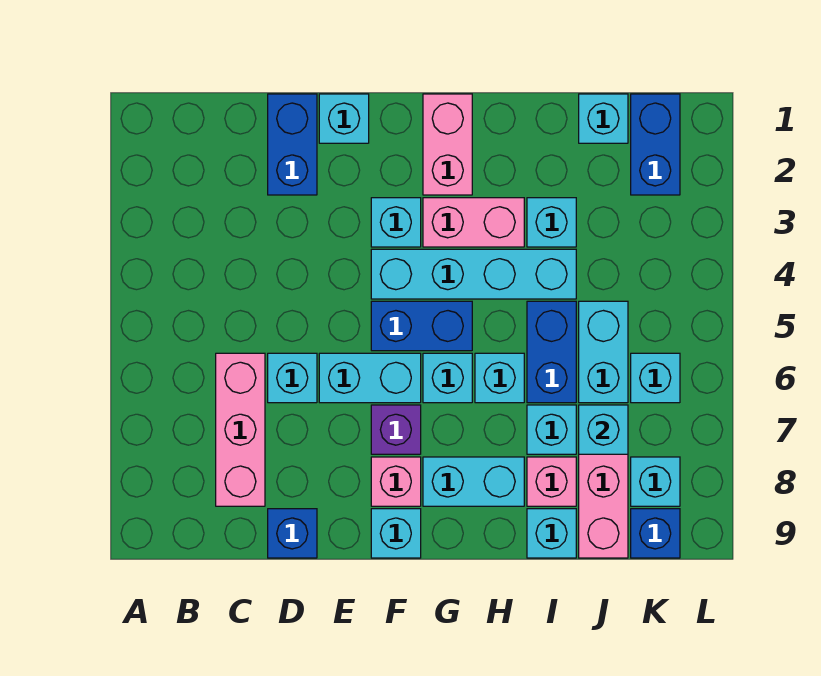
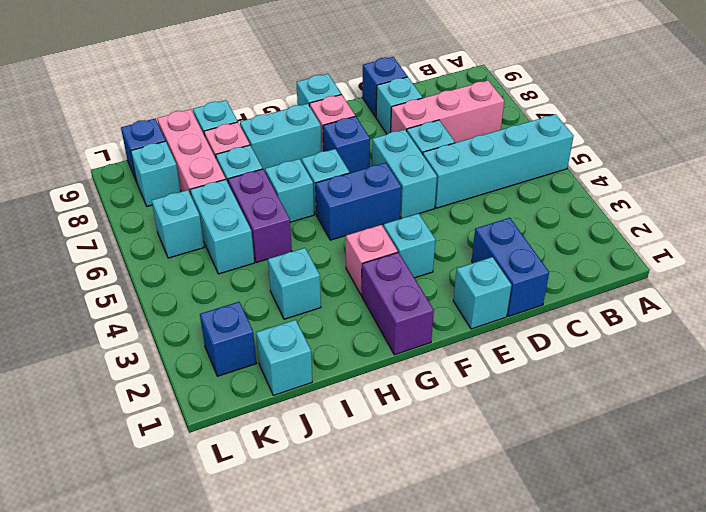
pink brick C6:C8 level 1 -> pink brick B7:D7 level 1
cyan brick E6:F6 level 1 -> cyan brick E5:E6 level 1
cyan brick F4:I4 level 1 -> cyan brick A5:D5 level 1
purple brick F7 level 1 -> blue brick F7 level 1
pink brick G1:G2 level 1 -> purple brick G1:G2 level 1
pink brick G3:H3 level 1 -> pink brick G3 level 1
blue brick I5:I6 level 1 -> purple brick I5:I6 level 1
cyan brick J7 level 2 -> cyan brick D8 level 1
blue brick K1:K2 level 1 -> blue brick K2 level 1

